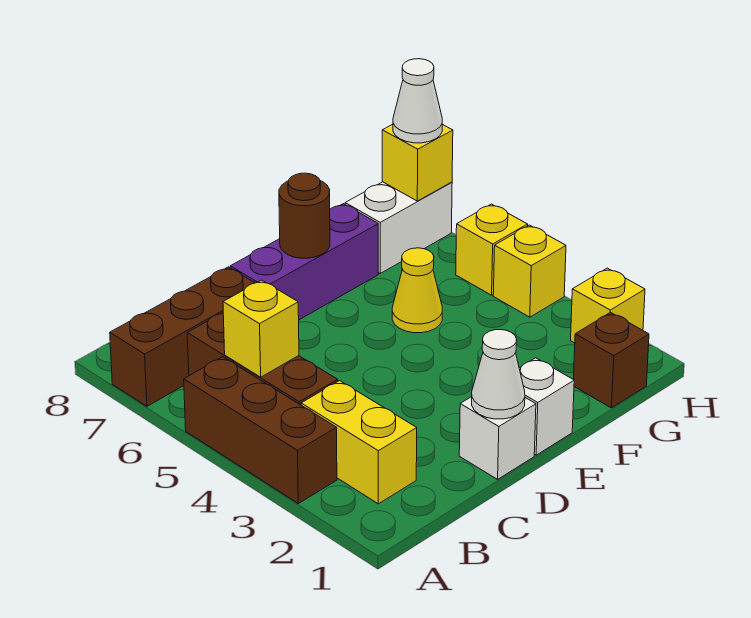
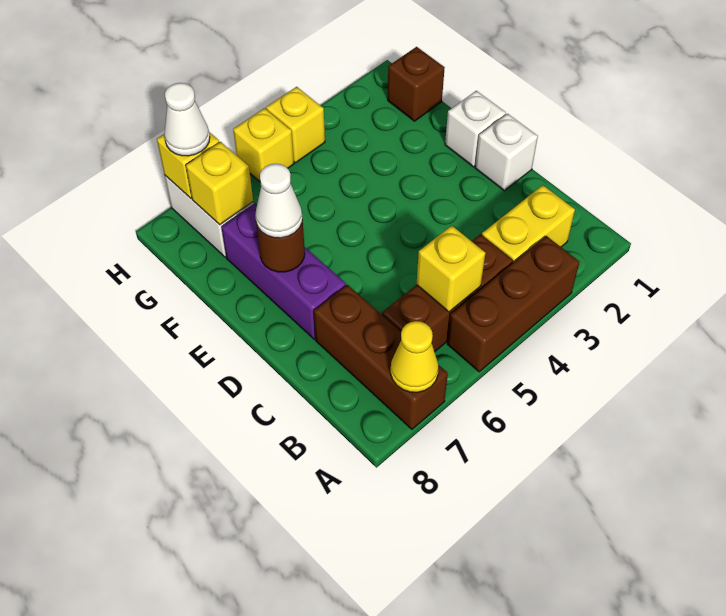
white cone D1 level 2 -> white cone E7 level 3
yellow cone F5 level 1 -> yellow cone A7 level 2
yellow brick H2 level 1 -> yellow brick G7 level 2

